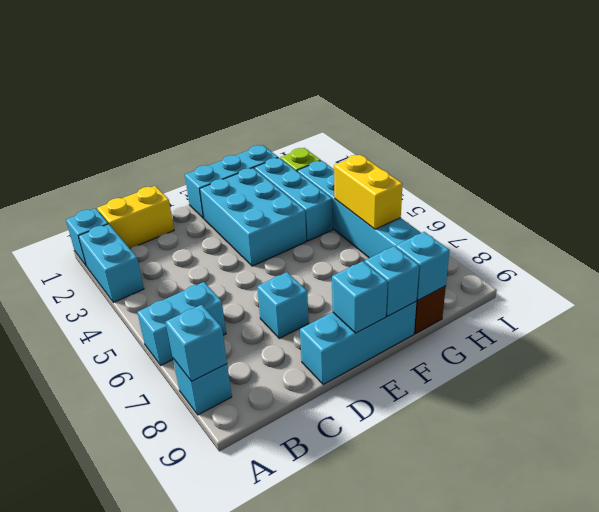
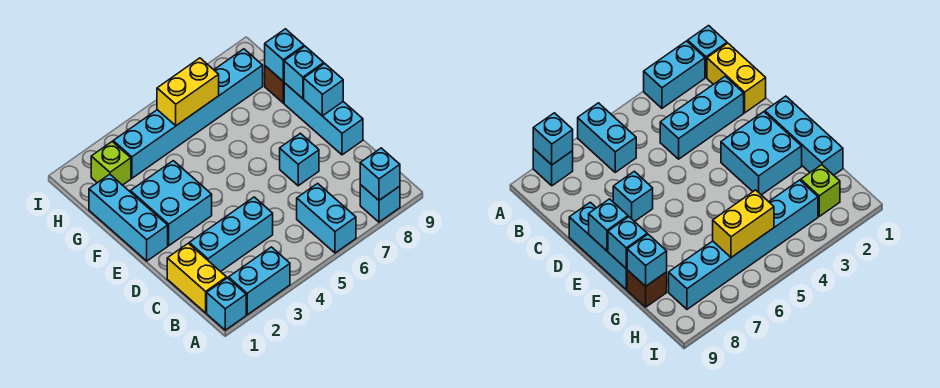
cyan brick E2:F4 level 1 -> cyan brick E2:F3 level 1
cyan brick G2:G4 level 1 -> cyan brick C2:C4 level 1

